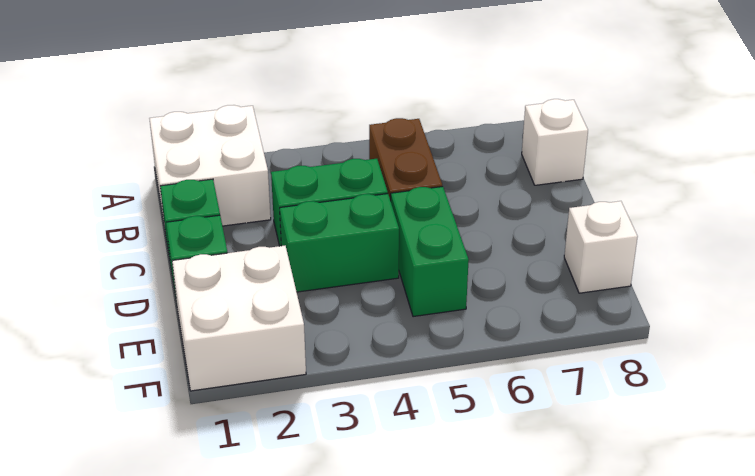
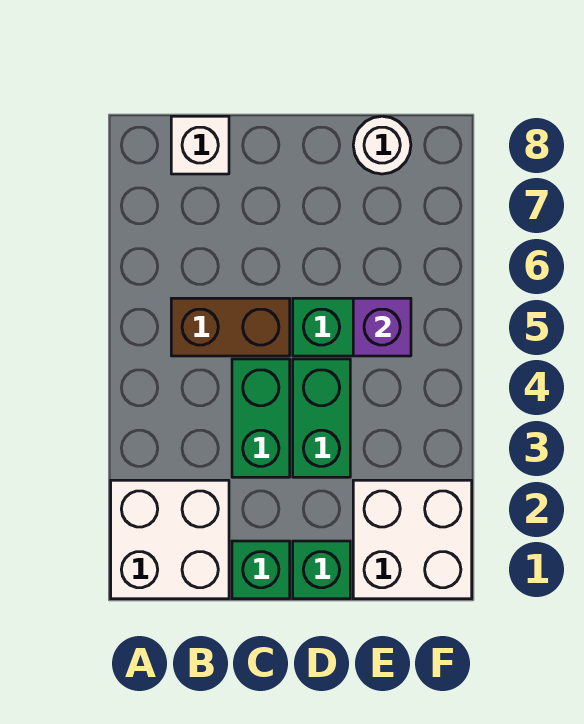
none -> purple brick E5 level 2
white brick E8 level 1 -> white round brick E8 level 1

